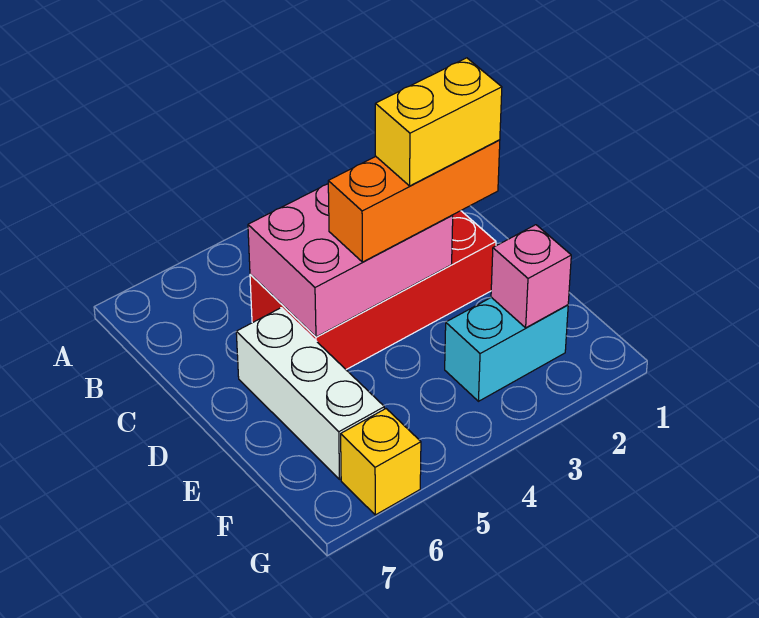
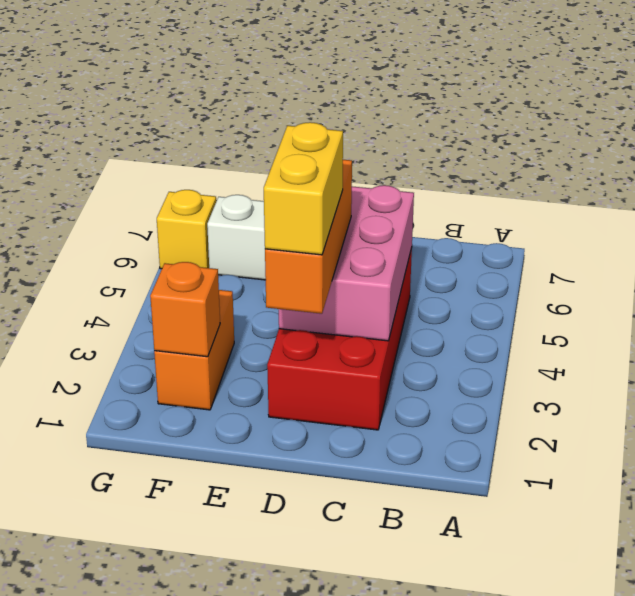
cyan brick F2:F3 level 1 -> orange brick F2:F3 level 1
pink brick F2 level 2 -> orange brick F2 level 2

